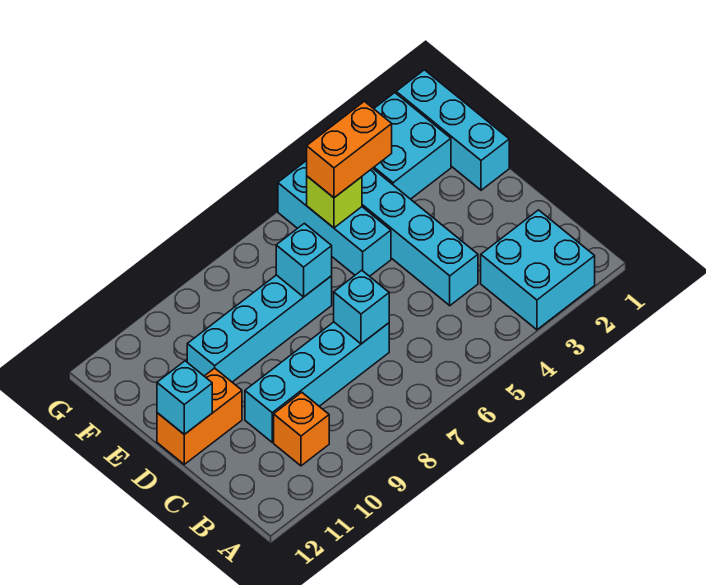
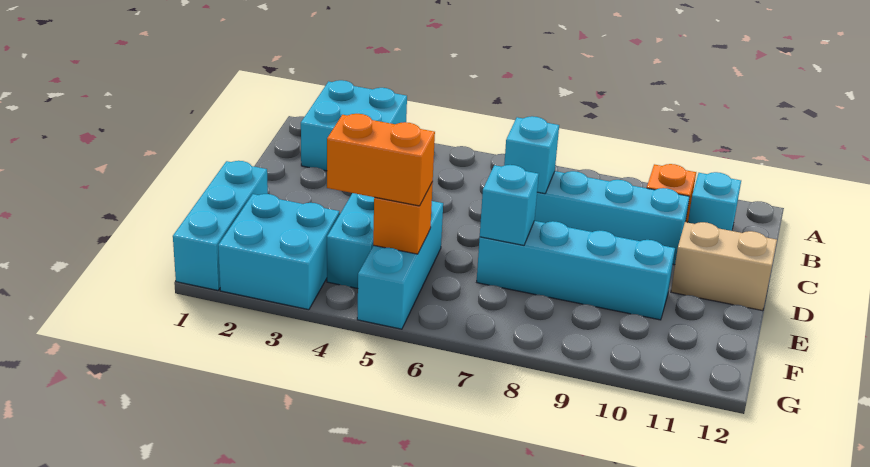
orange brick D11:D12 level 1 -> tan brick D11:D12 level 1
cyan brick D12 level 2 -> cyan brick B11 level 1
lime brick F5 level 2 -> orange brick F5 level 2

